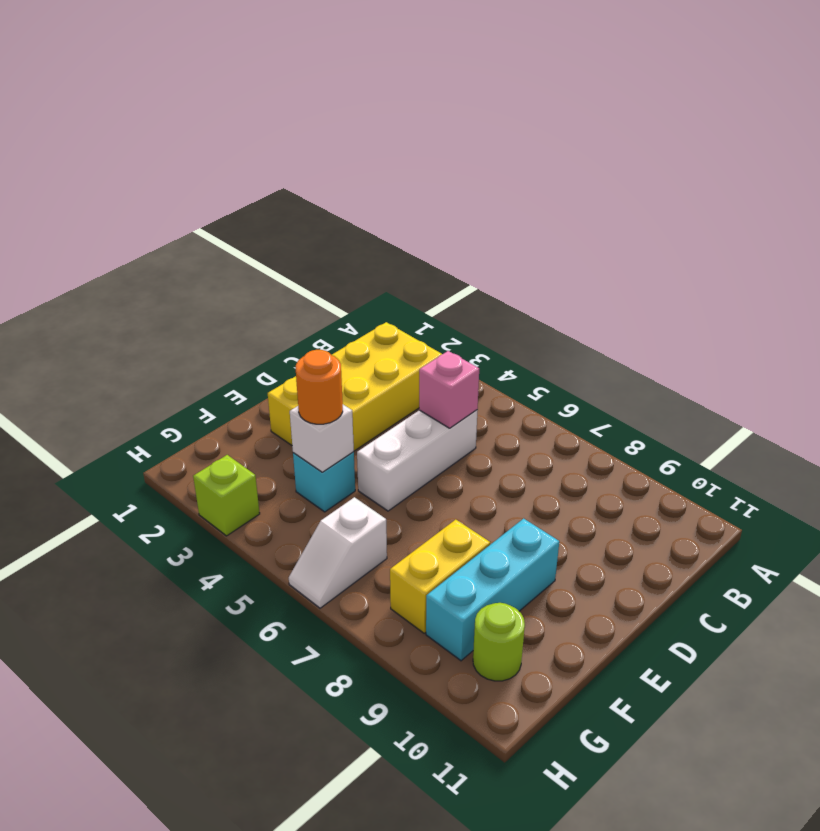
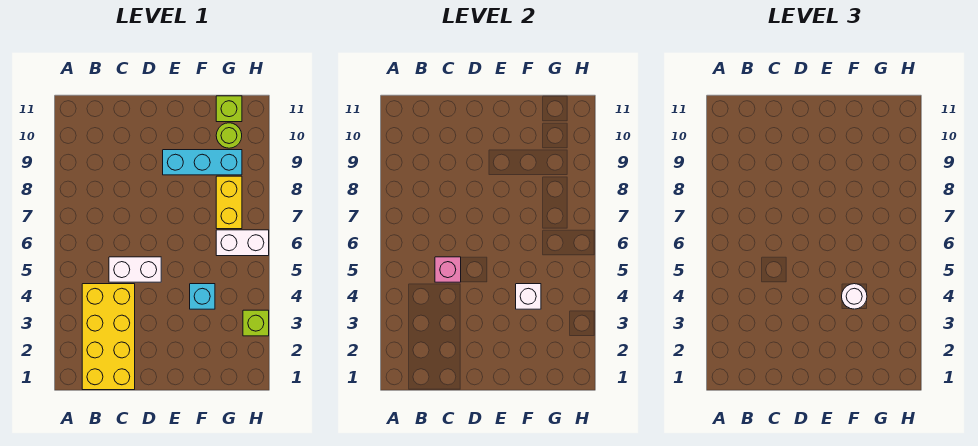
yellow brick B2:E3 level 1 -> yellow brick B1:C4 level 1
white brick C5:E5 level 1 -> white brick C5:D5 level 1
orange round brick F4 level 3 -> white round brick F4 level 3
yellow brick F8:G8 level 1 -> yellow brick G7:G8 level 1
white slope G6:H6 level 1 top G -> white brick G6:H6 level 1
none -> lime brick G11 level 1

